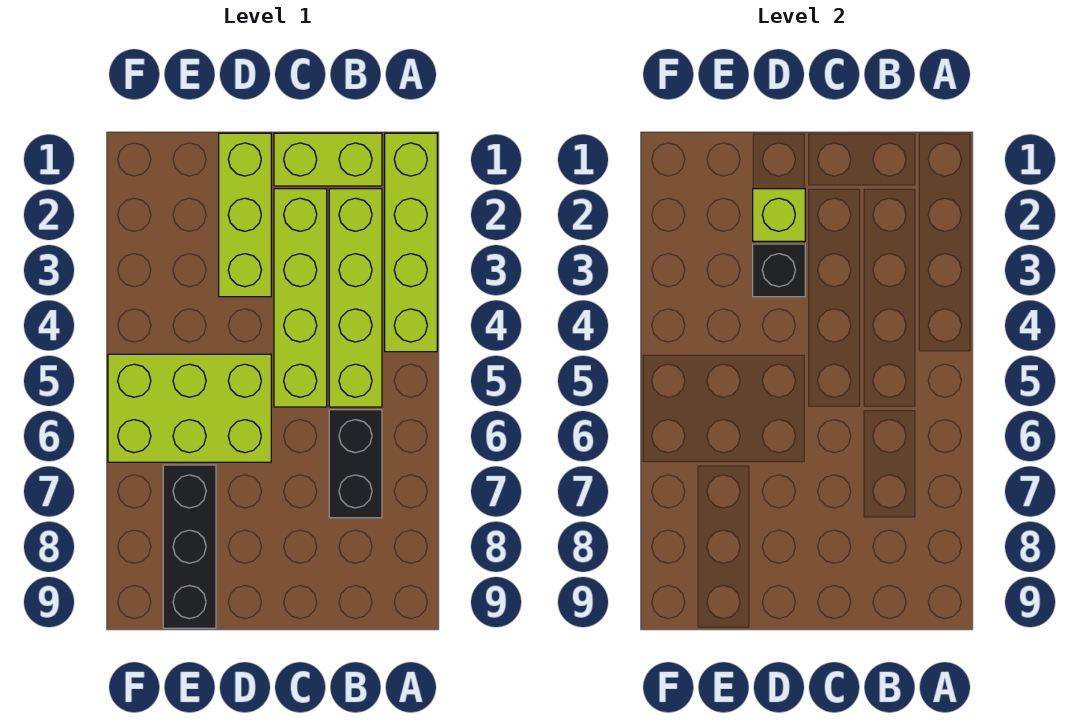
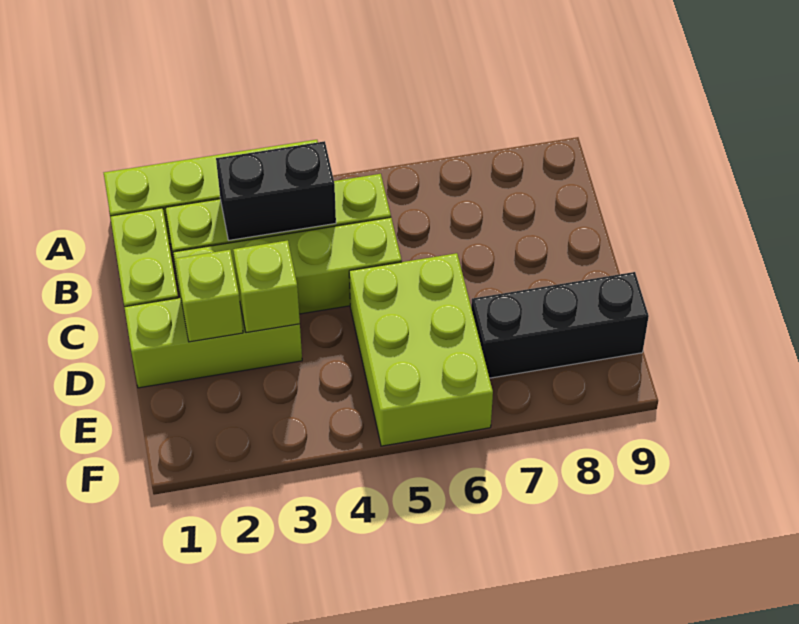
black brick B6:B7 level 1 -> black brick B3:B4 level 2
black brick D3 level 2 -> lime brick D3 level 2

